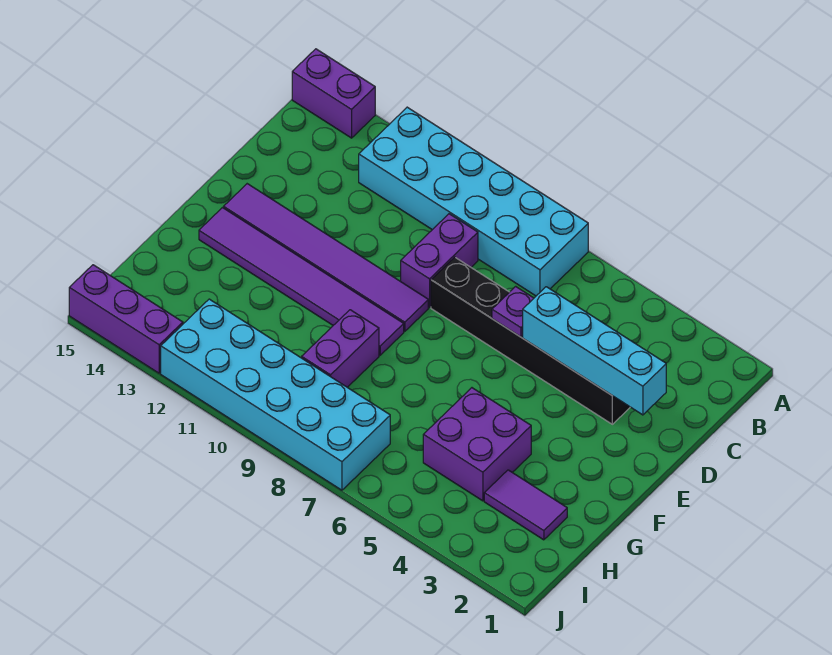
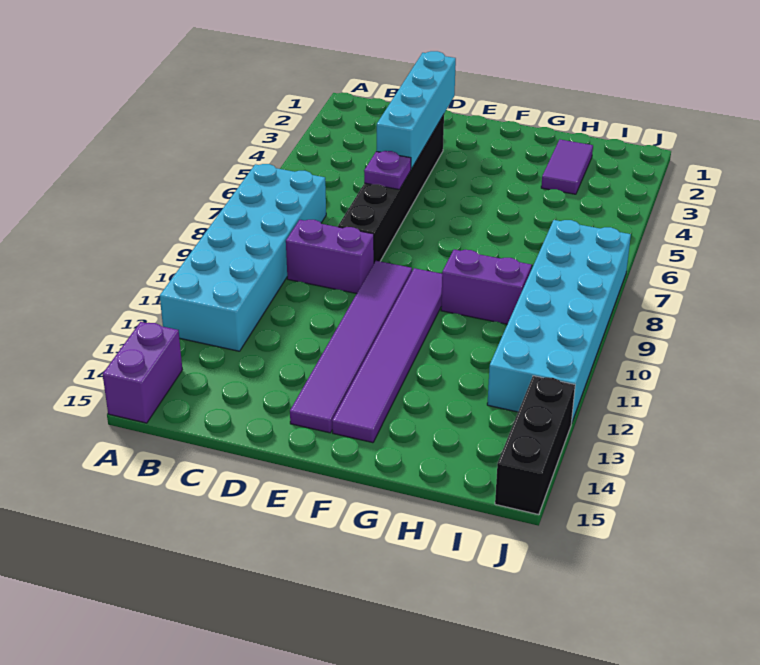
purple brick G4:H5 level 1 -> none
purple brick J13:J15 level 1 -> black brick J13:J15 level 1

